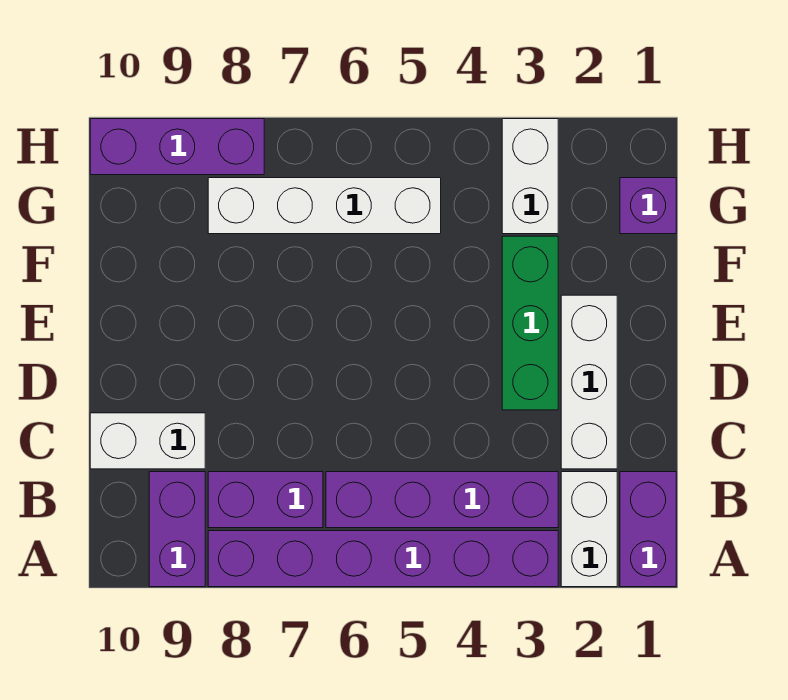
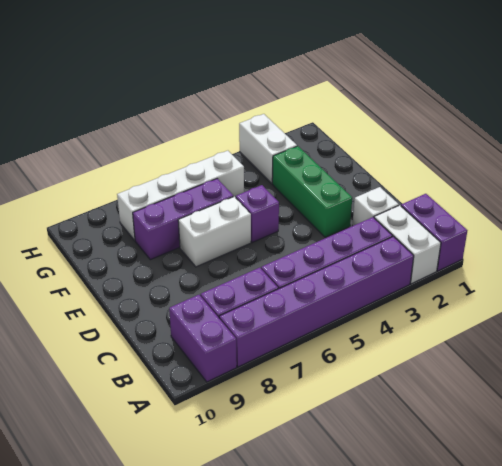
white brick C2:E2 level 1 -> white brick C2 level 1
white brick C9:C10 level 1 -> white brick E6:E7 level 1
purple brick G1 level 1 -> purple brick E5 level 1
purple brick H8:H10 level 1 -> purple brick F6:F8 level 1

